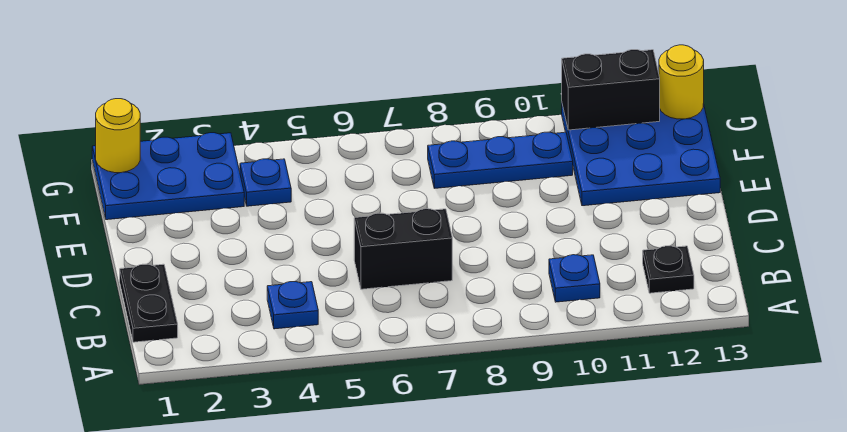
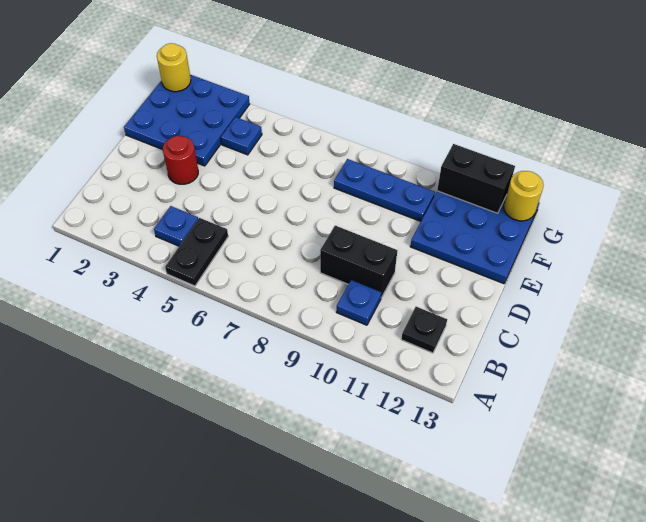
black plate B1:C1 level 1 -> black plate A5:B5 level 1
black brick C6:C7 level 1 -> black brick C9:C10 level 1
none -> red round brick D3 level 1
blue plate F1:G3 level 1 -> blue plate E1:G3 level 1

